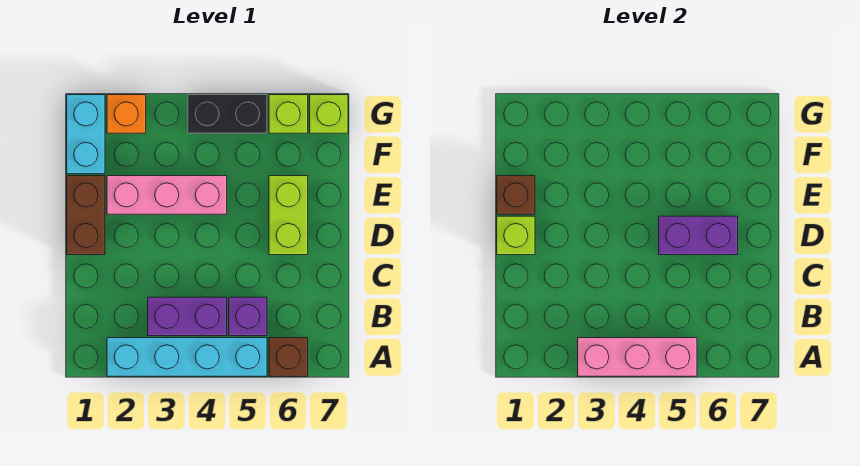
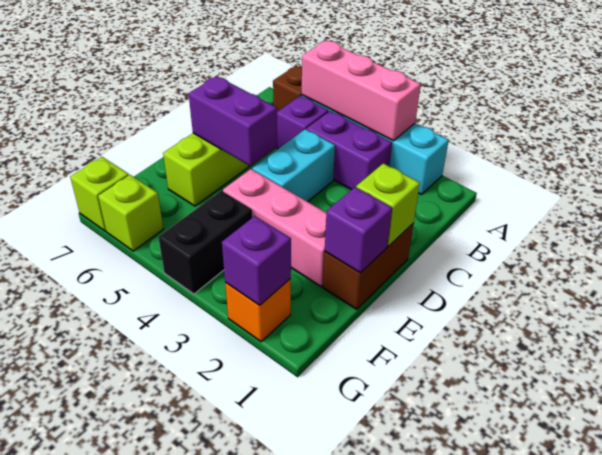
brown brick E1 level 2 -> purple brick E1 level 2
cyan brick F1:G1 level 1 -> cyan brick C4:D4 level 1
none -> purple brick G2 level 2
black brick G4:G5 level 1 -> black brick F4:G4 level 1

